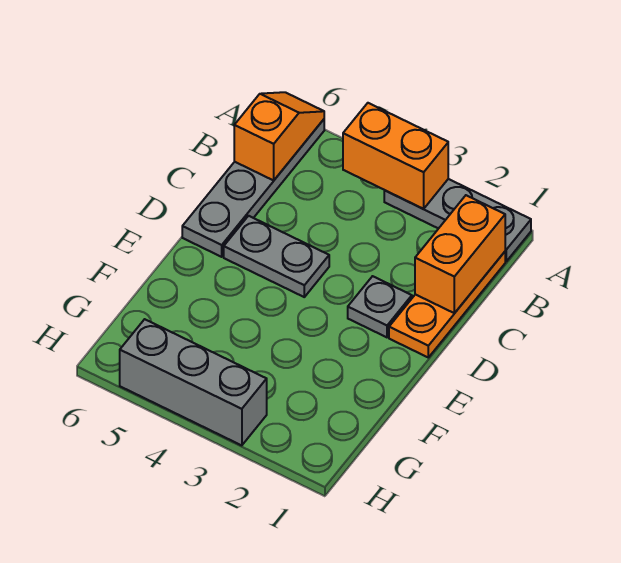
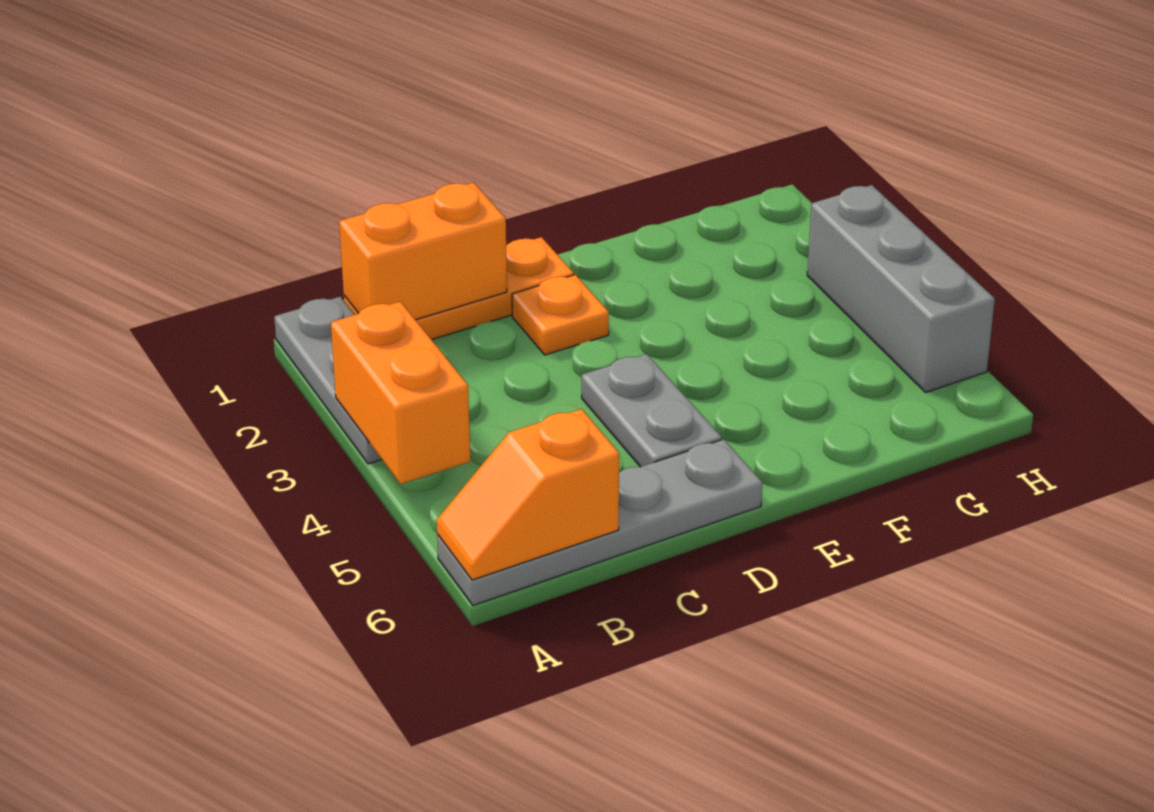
grey plate D2 level 1 -> orange plate D2 level 1

